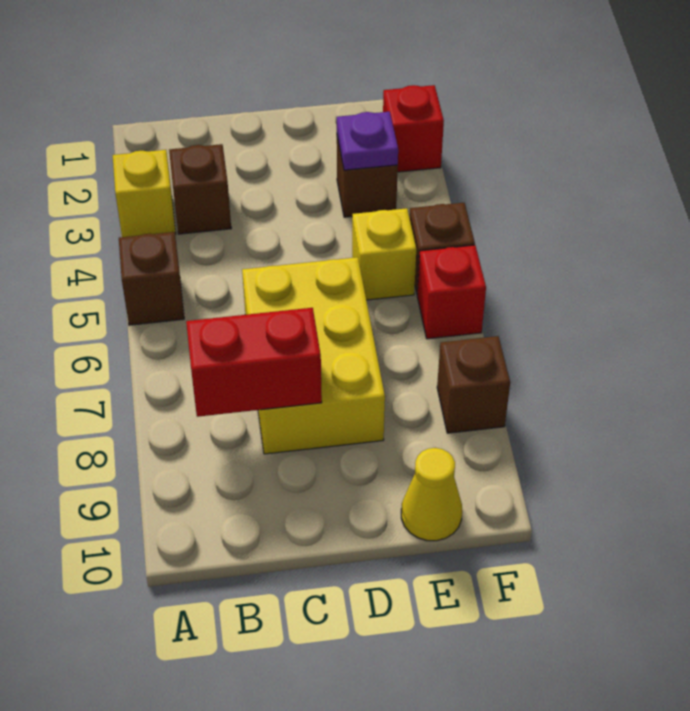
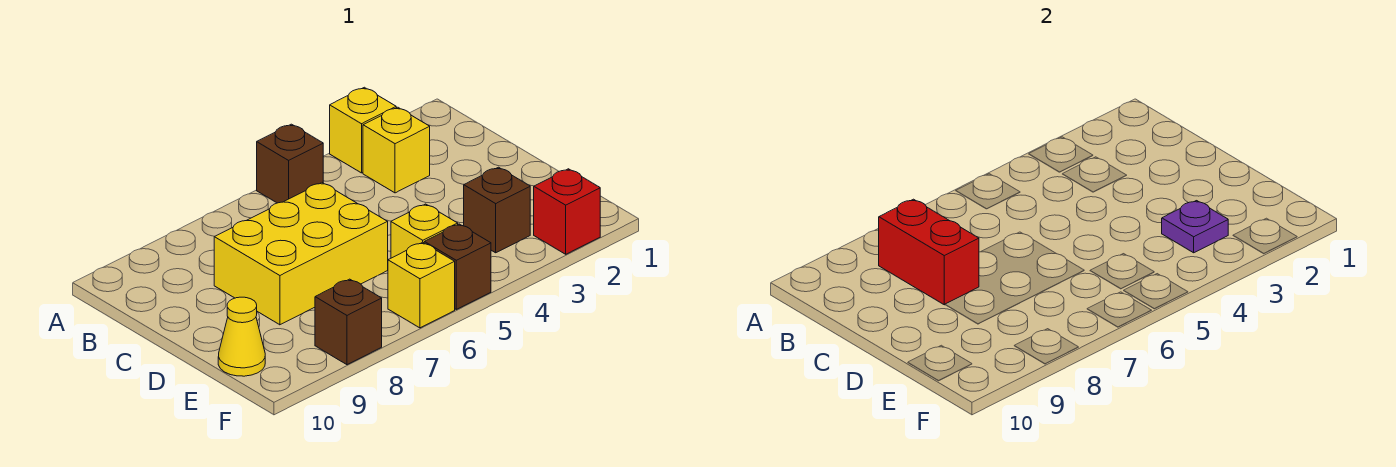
brown brick B3 level 1 -> yellow brick B3 level 1
red brick F6 level 1 -> yellow brick F6 level 1

